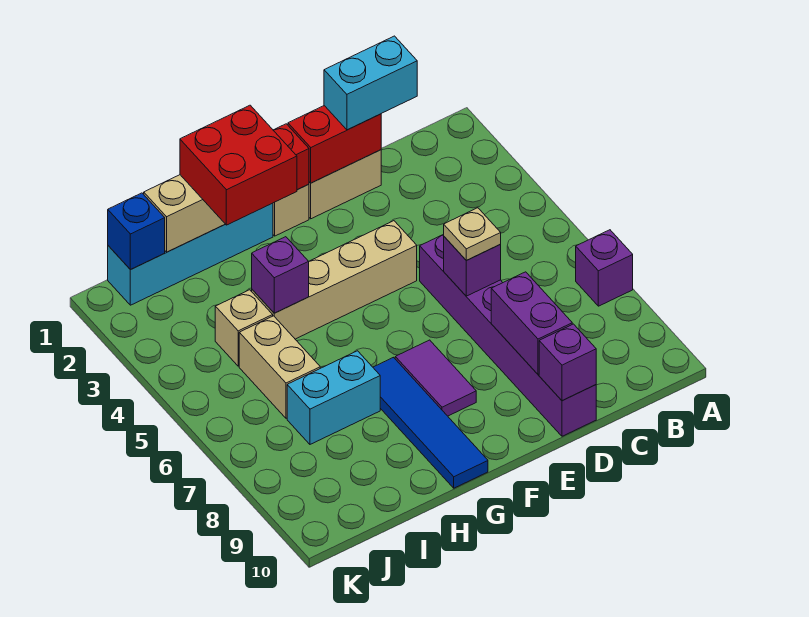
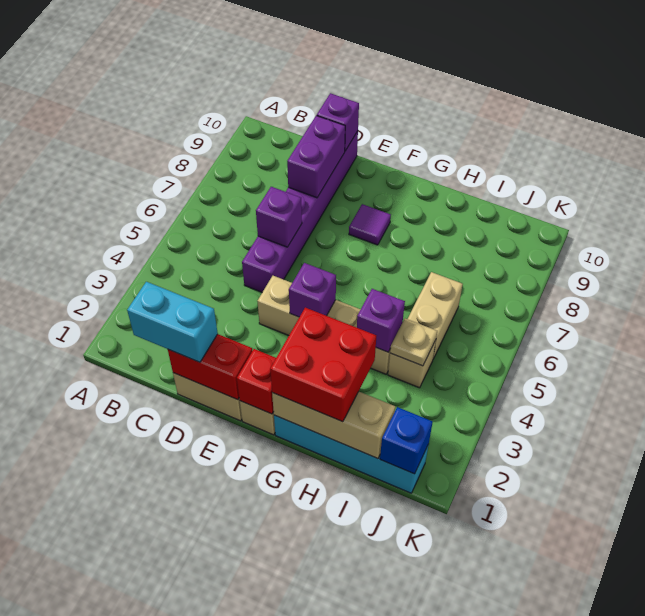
purple brick A7 level 1 -> purple brick F4 level 2
tan plate D6 level 3 -> tan plate I4 level 2
purple tile F7:F8 level 1 -> purple tile F8 level 1
blue tile G7:G10 level 1 -> none
cyan brick H7:I7 level 1 -> none

